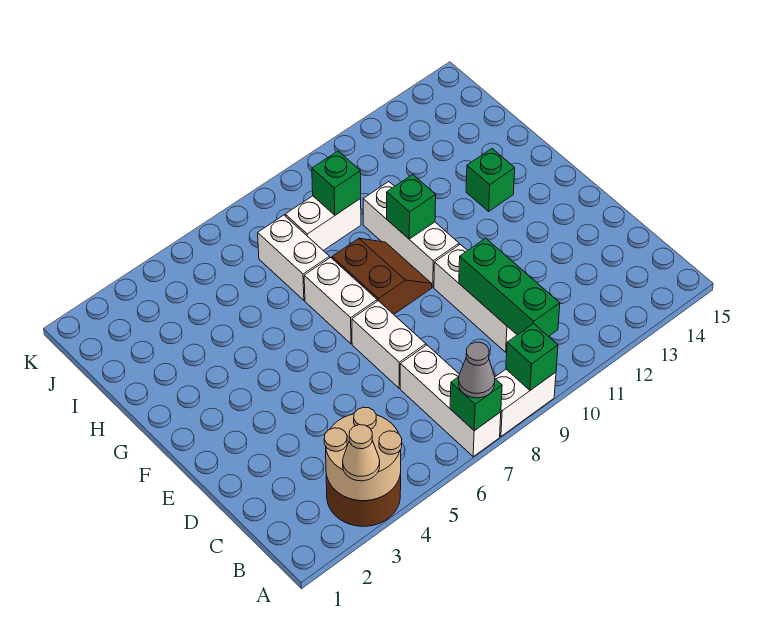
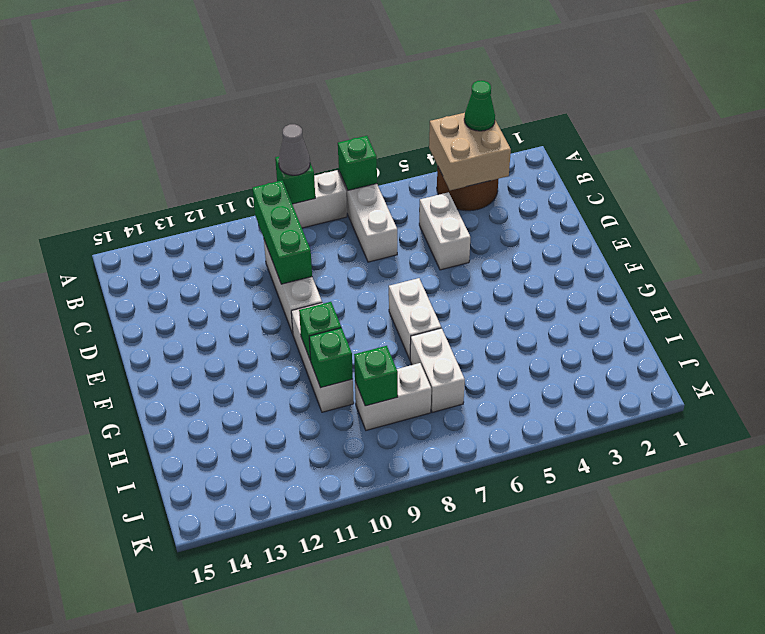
tan round brick A3:B4 level 2 -> tan brick A3:B4 level 2
tan cone A3 level 3 -> green cone A3 level 3
grey cone A7 level 3 -> grey cone A9 level 3
white brick D7:E7 level 1 -> white brick C5:D5 level 1
brown slope F8:G9 level 1 top 8 -> none
green brick G13 level 1 -> green brick H10 level 2

